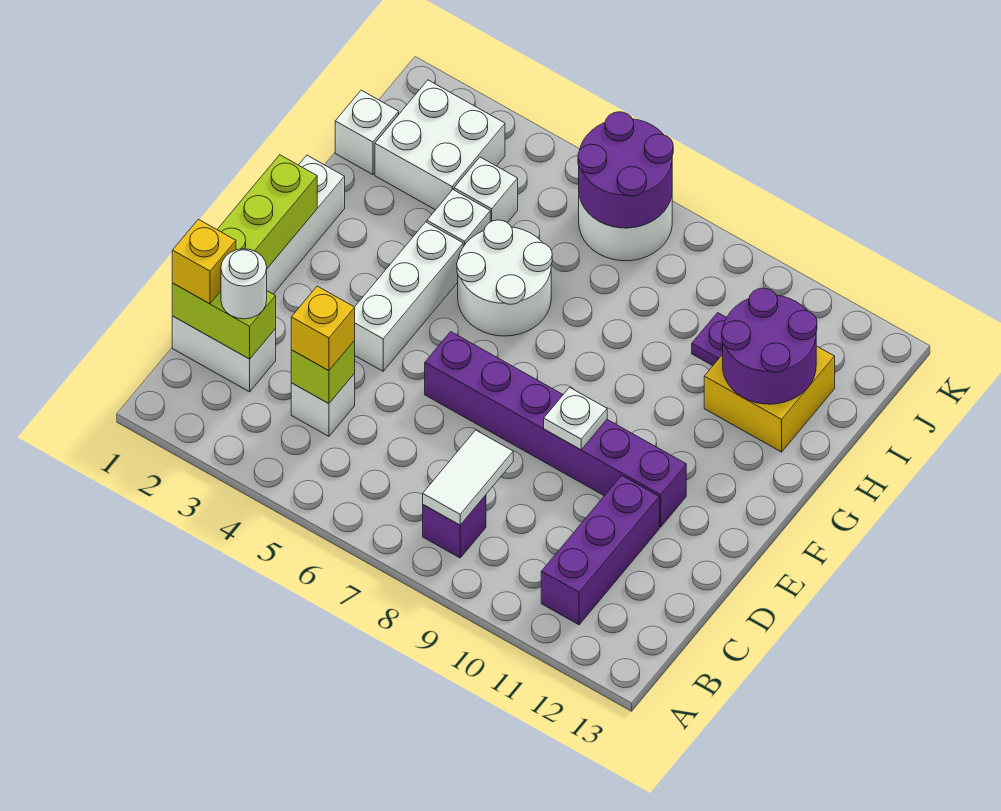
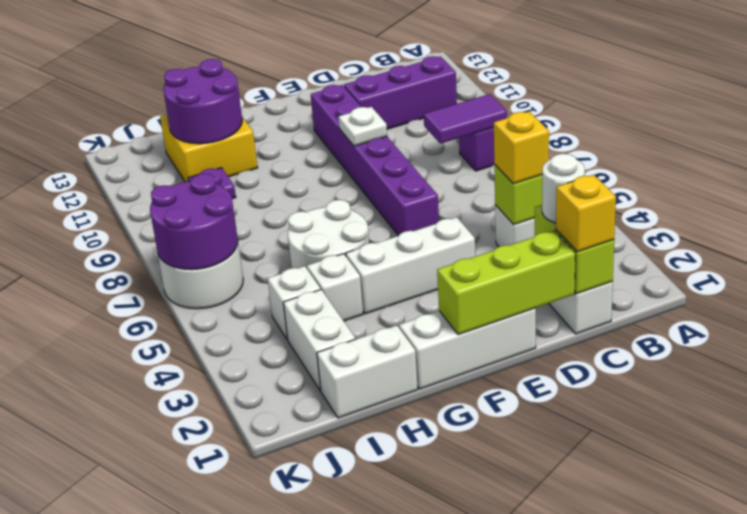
white tile B8:C8 level 2 -> purple tile B8:C8 level 2
white brick I1 level 1 -> white brick H1:I1 level 1
white brick I2:J3 level 1 -> white brick I2:I3 level 1

